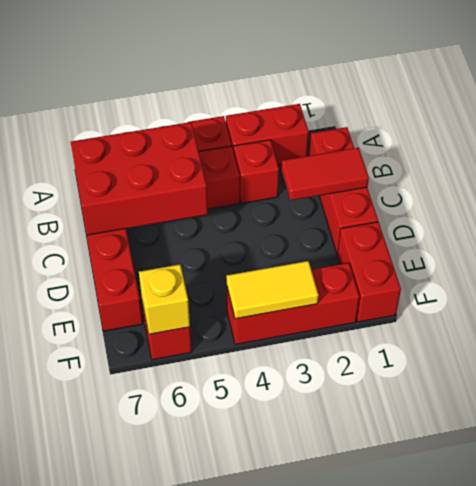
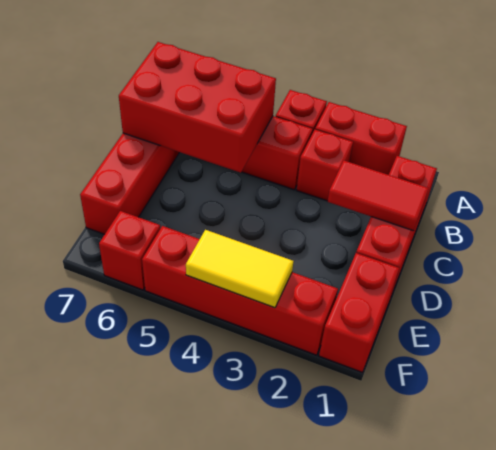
red brick F2:F4 level 1 -> red brick F2:F5 level 1
yellow brick F6 level 2 -> none

